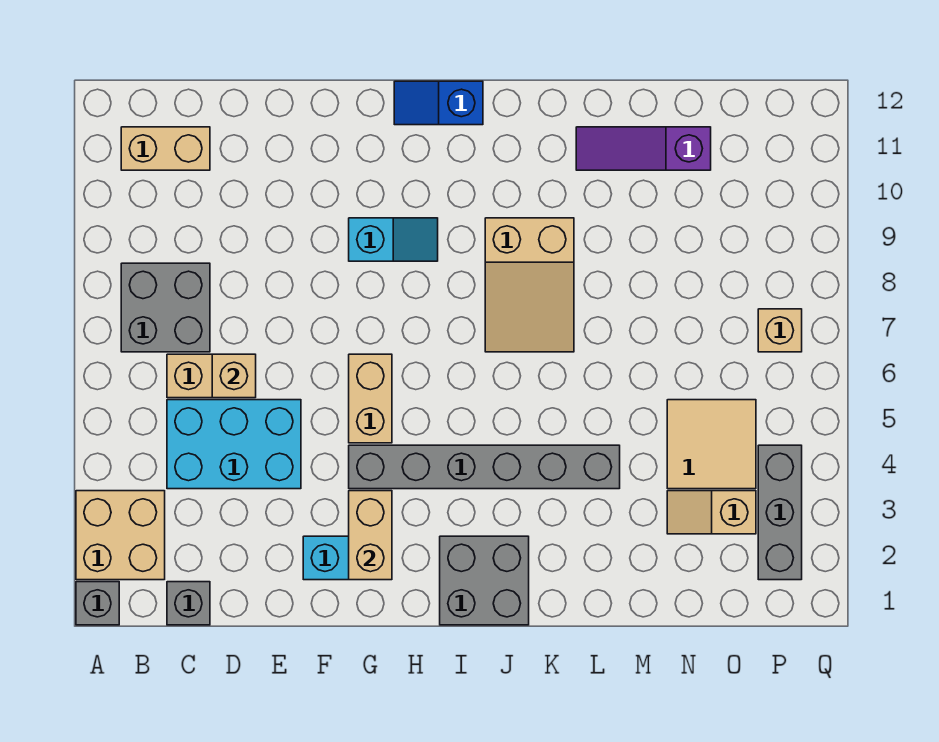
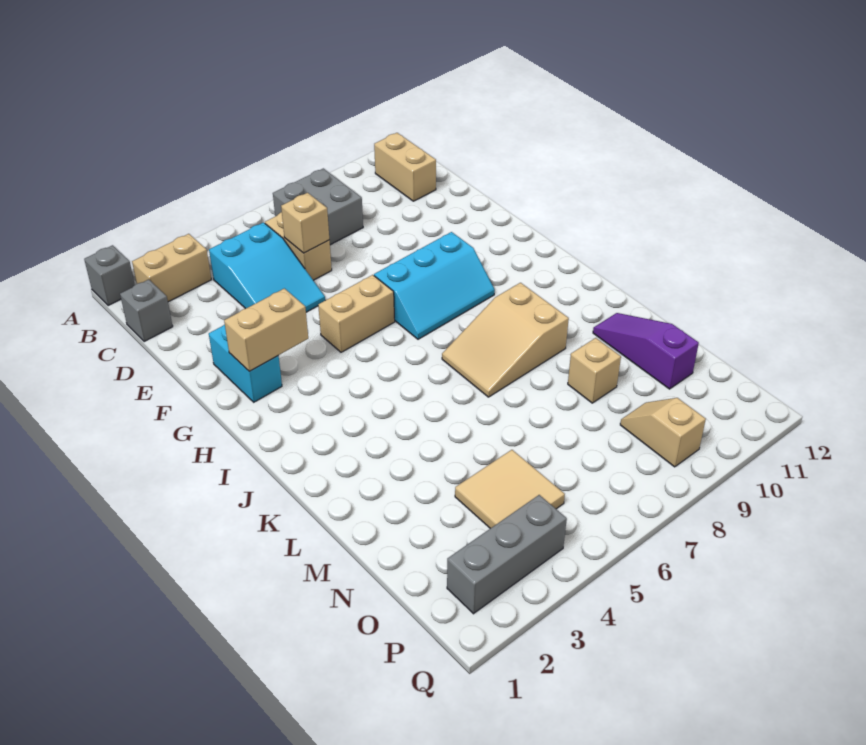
tan brick A2:B3 level 1 -> tan brick B2:B3 level 1
cyan brick C4:E5 level 1 -> cyan slope C4:E5 level 1 top C
grey brick G4:L4 level 1 -> none
cyan slope G9:H9 level 1 top G -> cyan slope G7:H9 level 1 top G
blue slope H12:I12 level 1 top I -> none
grey brick I1:J2 level 1 -> none
tan slope N3:O3 level 1 top O -> tan slope O9:P9 level 1 top P
tan brick P7 level 1 -> tan brick M9 level 1

